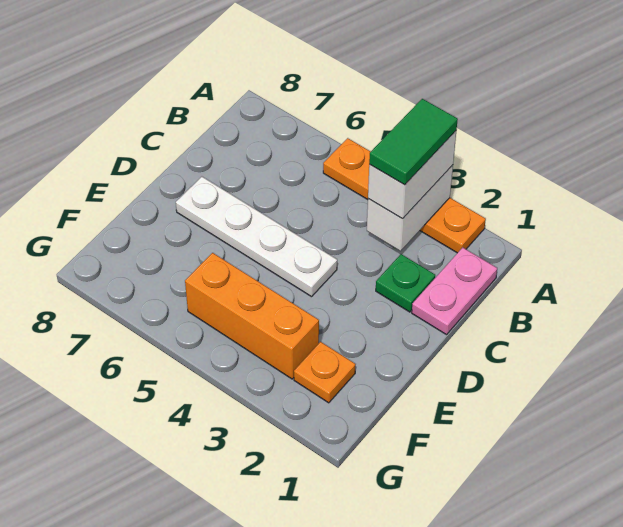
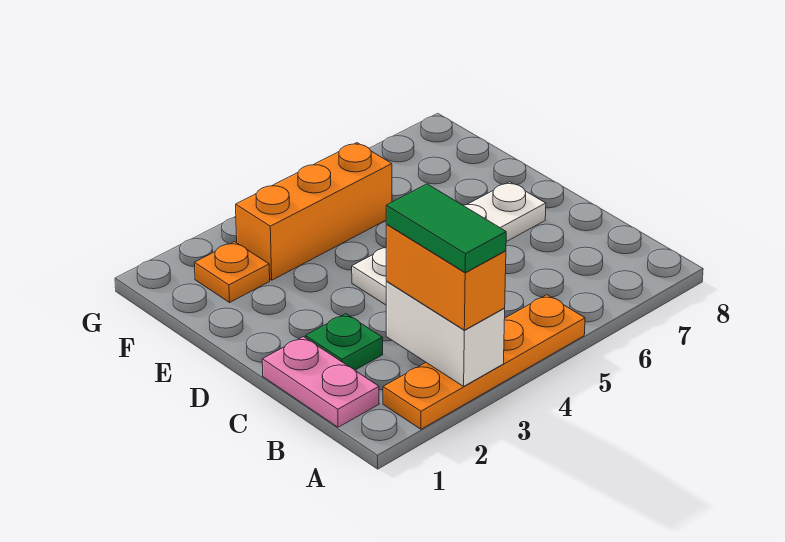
white brick A3:B3 level 3 -> orange brick A3:B3 level 3

